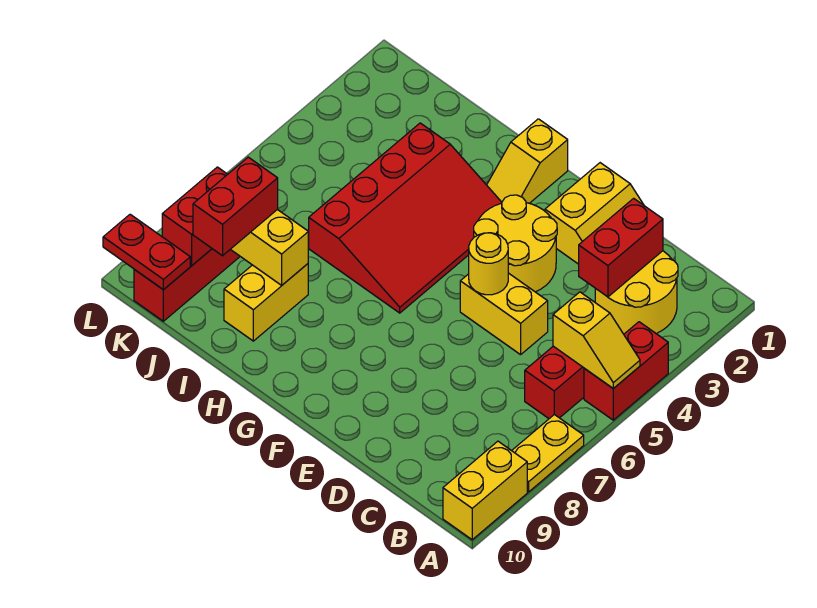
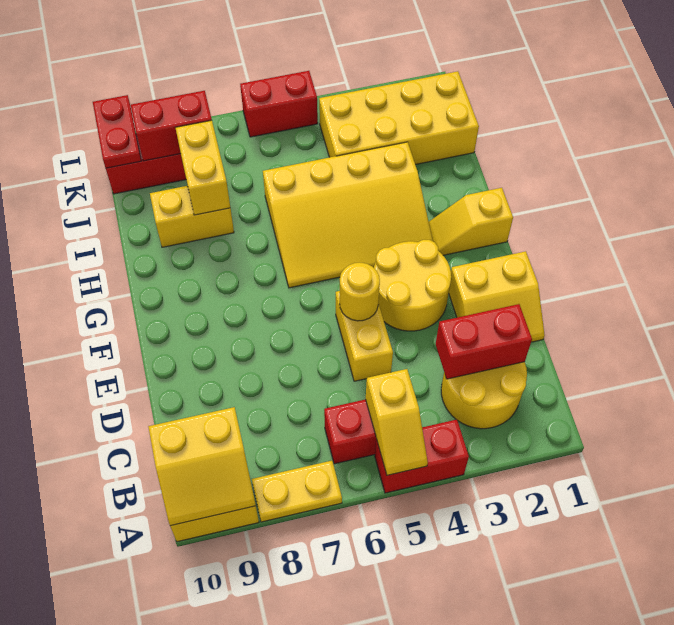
none -> yellow slope A9:B10 level 2 top B
red slope G3:I6 level 1 top I -> yellow slope G3:I6 level 1 top I
none -> yellow brick J1:K4 level 1
red brick J8:J9 level 3 -> red brick L5:L6 level 1

